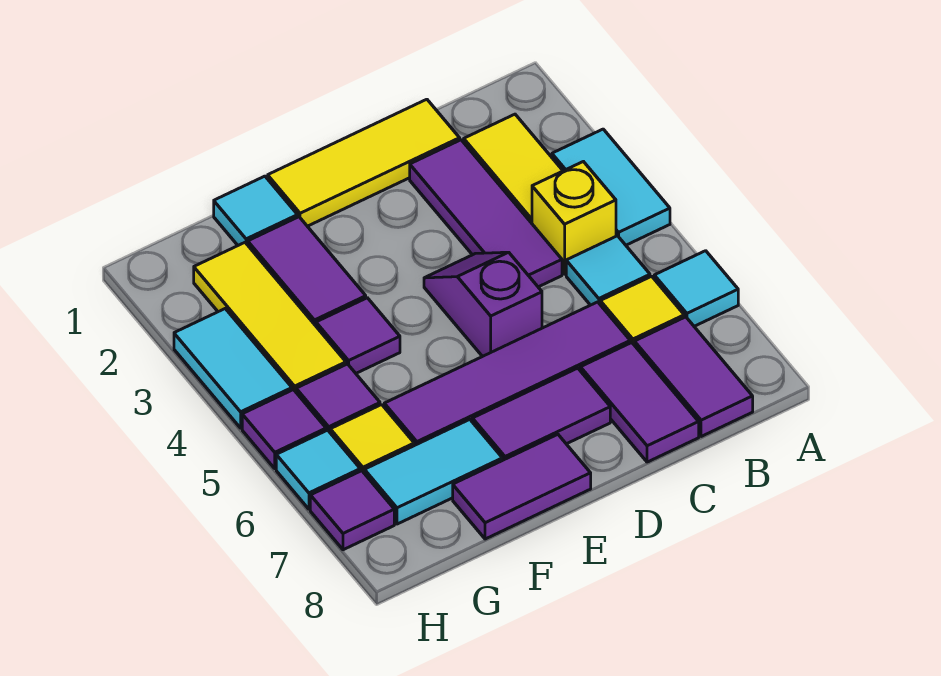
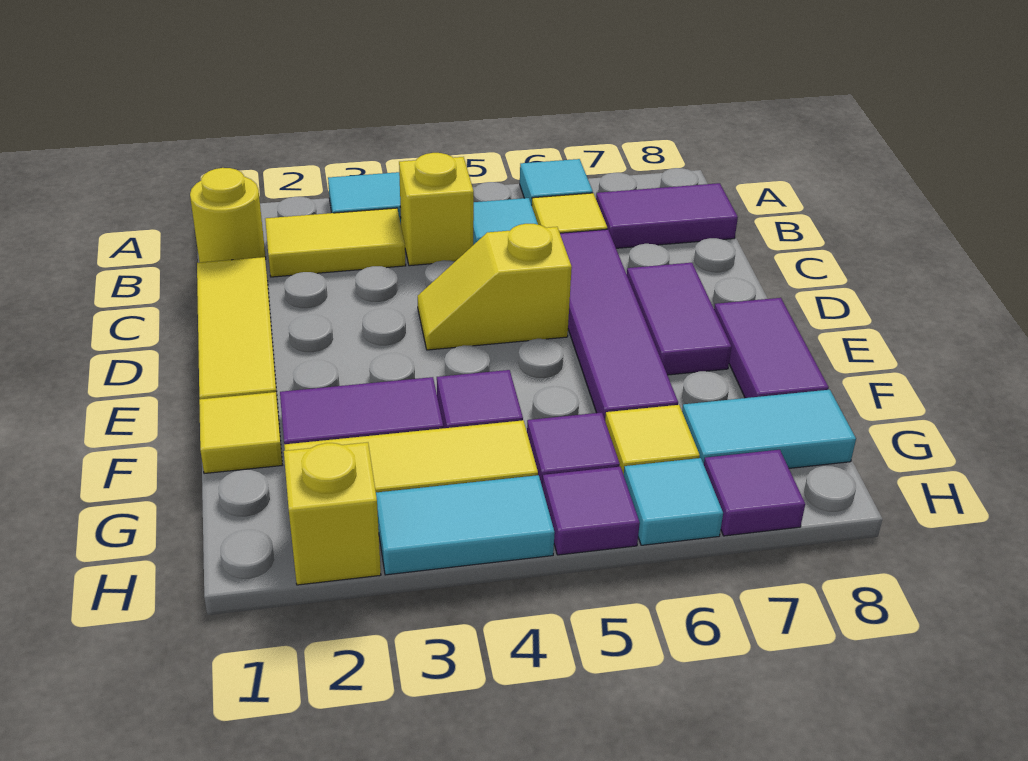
none -> yellow round brick B1 level 1
purple tile C2:C4 level 1 -> none
purple tile C7:C8 level 1 -> none
purple slope D4:D5 level 1 top 5 -> yellow slope D4:D5 level 1 top 5
cyan tile F1 level 1 -> yellow tile F1 level 1
cyan tile F7:G7 level 1 -> cyan tile G7:G8 level 1
none -> yellow brick H2 level 1

